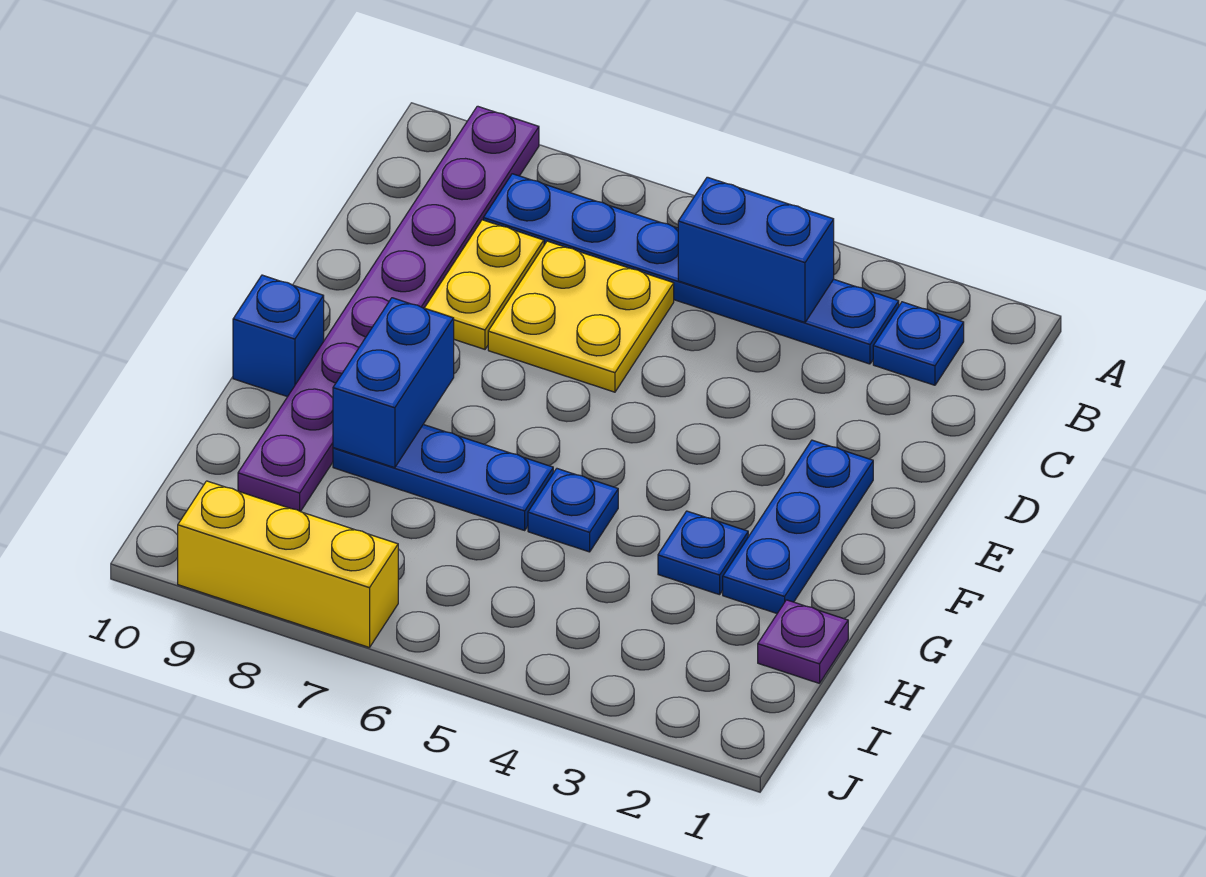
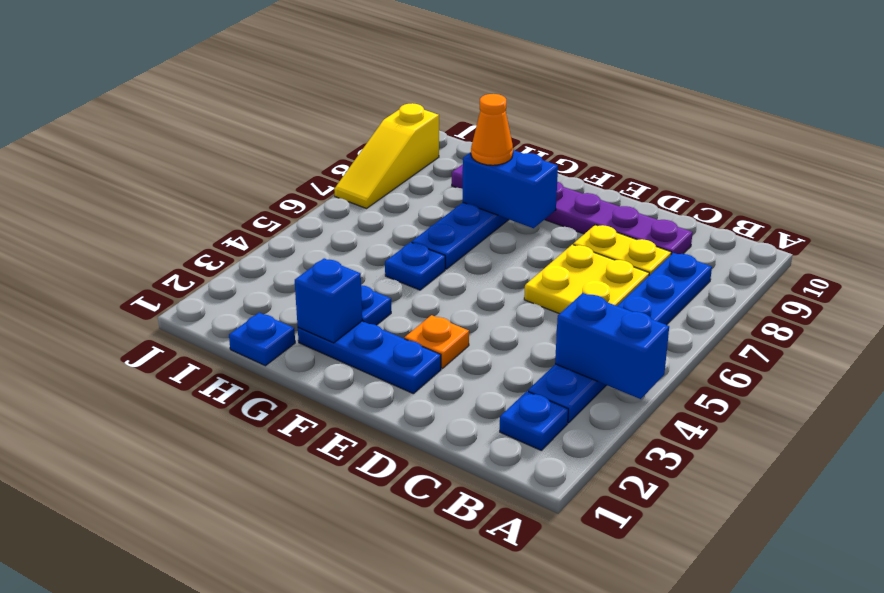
purple plate A9:H9 level 1 -> purple plate C9:H9 level 1
blue brick B4:B5 level 2 -> blue brick A4:B4 level 2
none -> orange plate E3 level 1
blue brick F10 level 1 -> blue brick G2 level 2
none -> orange cone G8 level 3
purple plate H1 level 1 -> blue plate H1 level 1
yellow brick J7:J9 level 1 -> yellow slope J7:J9 level 1 top 9

